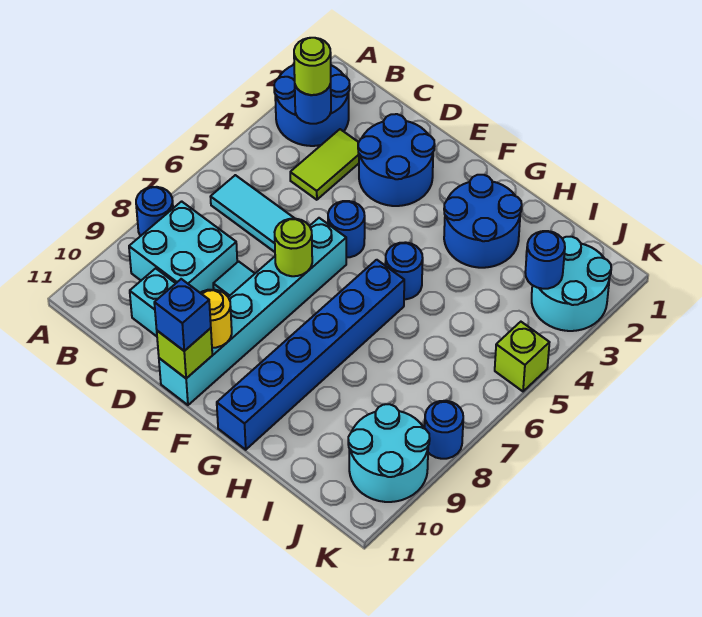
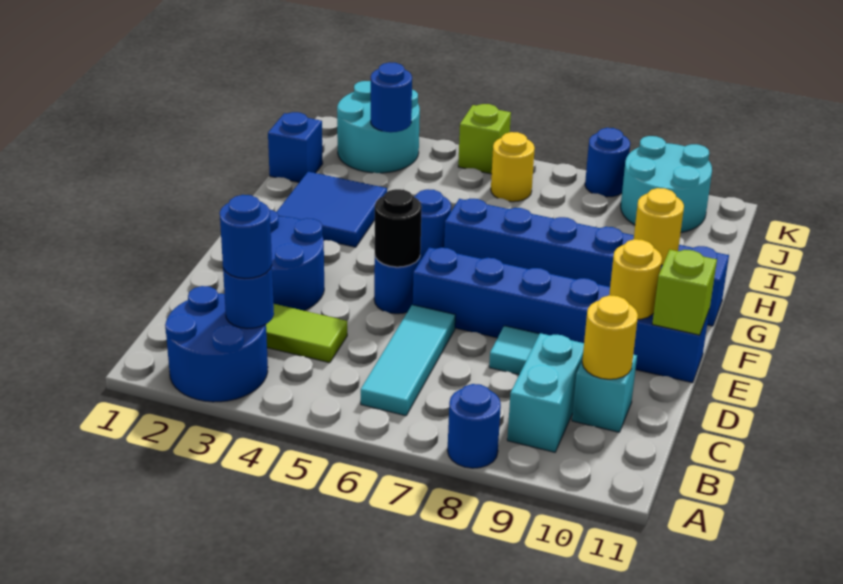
lime round brick B3 level 3 -> blue round brick B3 level 3
cyan brick B8:C9 level 1 -> cyan brick B9:C9 level 1
none -> yellow round brick C10 level 2
none -> black round brick E5 level 2
cyan brick E6:E11 level 1 -> blue brick E6:E11 level 1
lime round brick E7 level 2 -> none
blue brick E11 level 3 -> blue brick I1 level 1
blue round brick G2:H3 level 1 -> blue tile G2:H3 level 1
none -> yellow round brick G10 level 2
none -> yellow round brick J6 level 1

